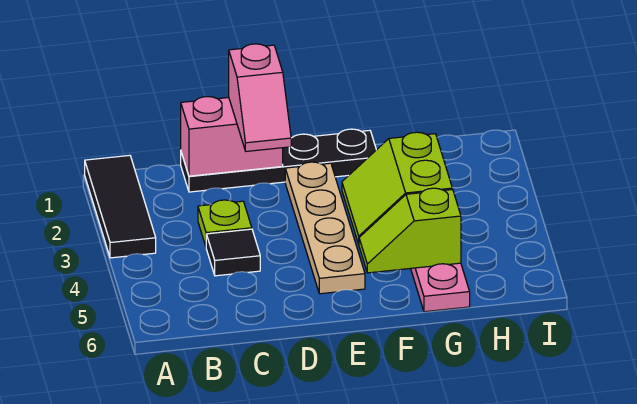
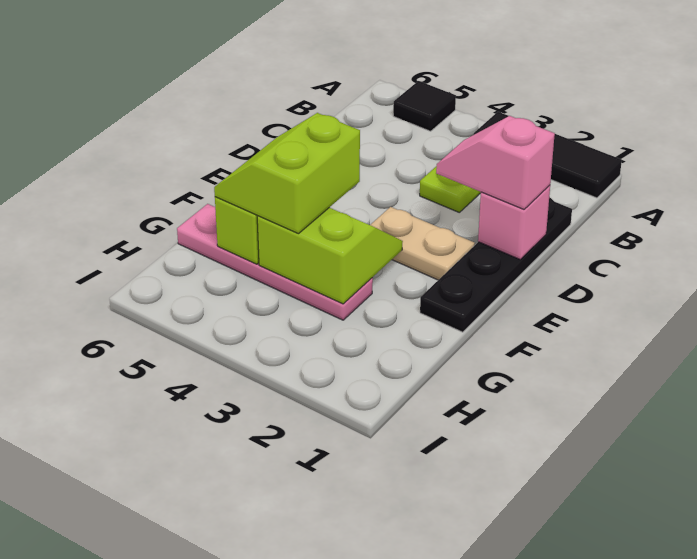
pink brick C1:D1 level 2 -> pink brick D1 level 2
black tile C4 level 1 -> black tile A5 level 1
tan plate E2:E5 level 1 -> tan plate E2:E3 level 1
none -> lime slope F4:G5 level 3 top 4

